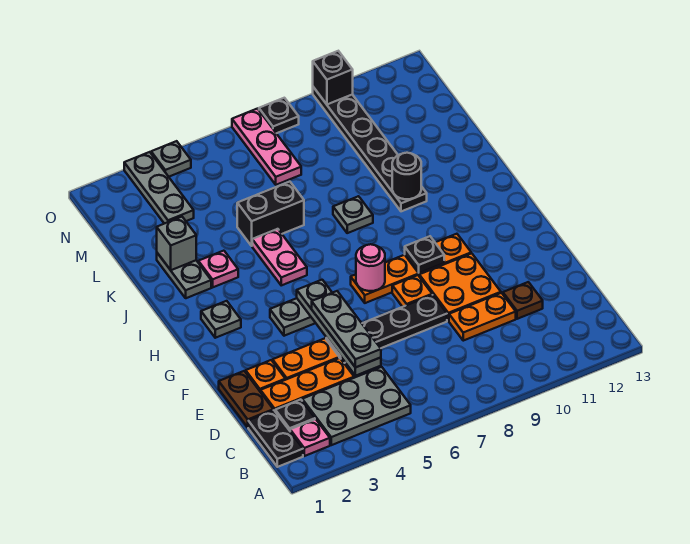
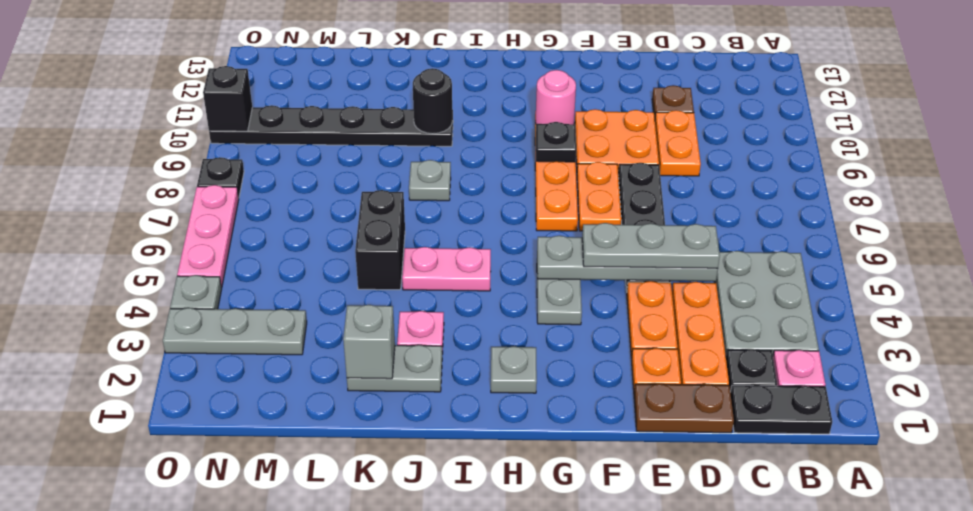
orange plate F8 level 1 -> orange plate F7:F8 level 1
pink round brick G7 level 2 -> pink round brick G10 level 2
pink plate M7:O7 level 1 -> pink plate O5:O7 level 1

